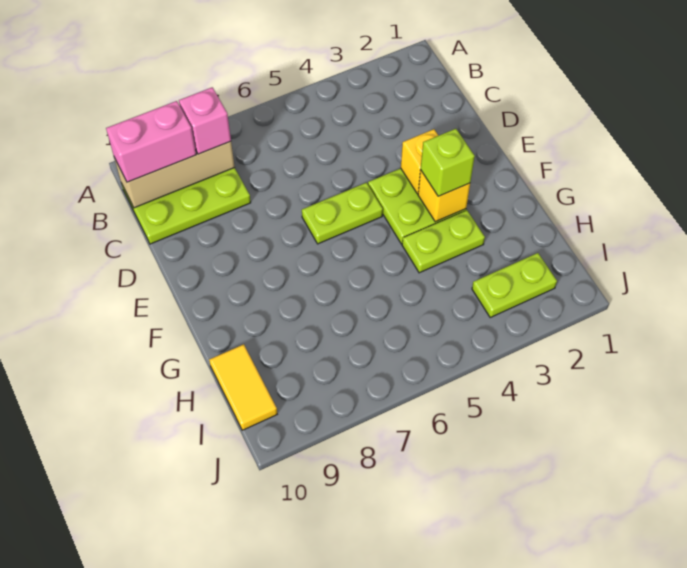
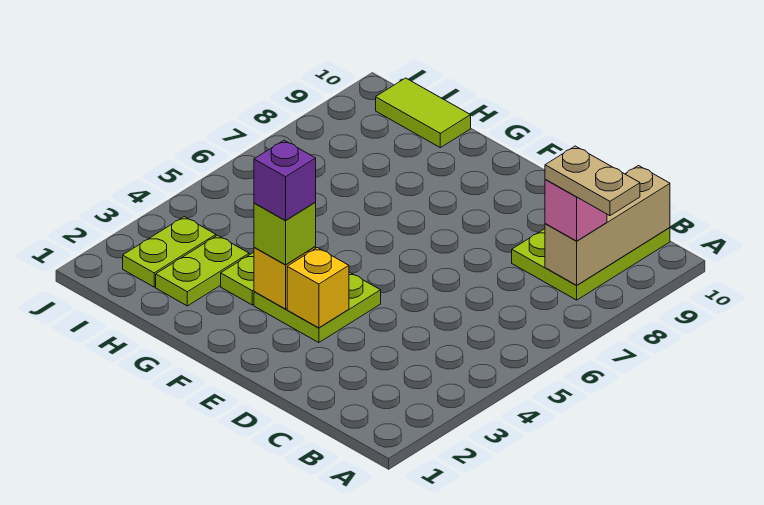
none -> tan plate A8:B8 level 4
pink brick B9:B10 level 3 -> none
lime plate E5:E6 level 1 -> lime plate H2:H3 level 1
none -> purple brick F3 level 4
yellow tile H10:I10 level 1 -> lime tile H10:I10 level 1

